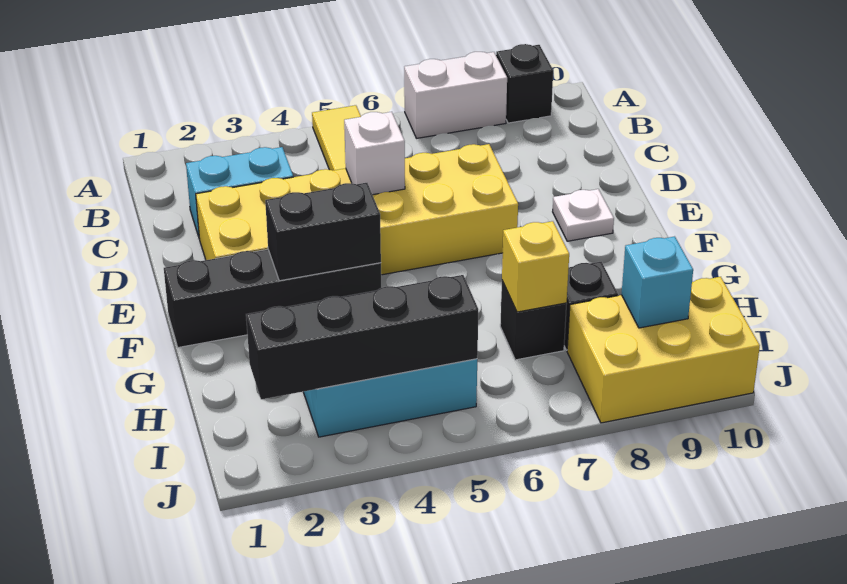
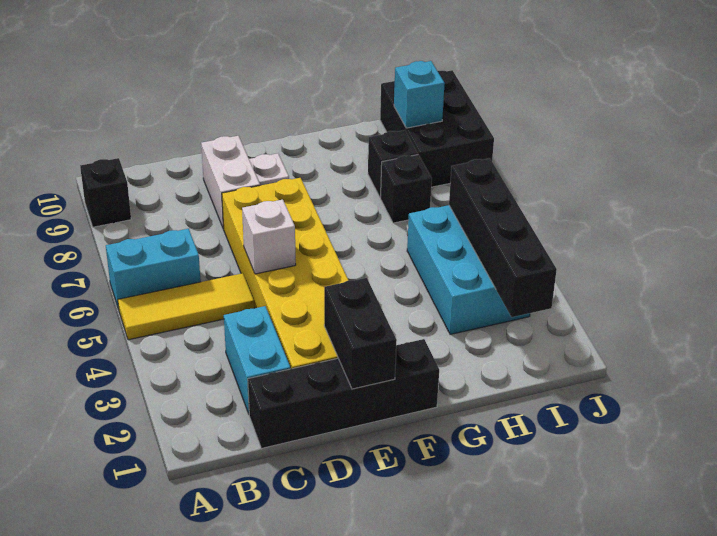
none -> cyan brick A6:B6 level 1
white brick A7:A8 level 1 -> white brick D8:D9 level 1
black brick F1:F4 level 1 -> black brick C1:F1 level 1
black brick F3:F4 level 2 -> black brick E1:E2 level 2
yellow brick H7 level 2 -> none
yellow brick I8:J10 level 1 -> black brick I8:J10 level 1

